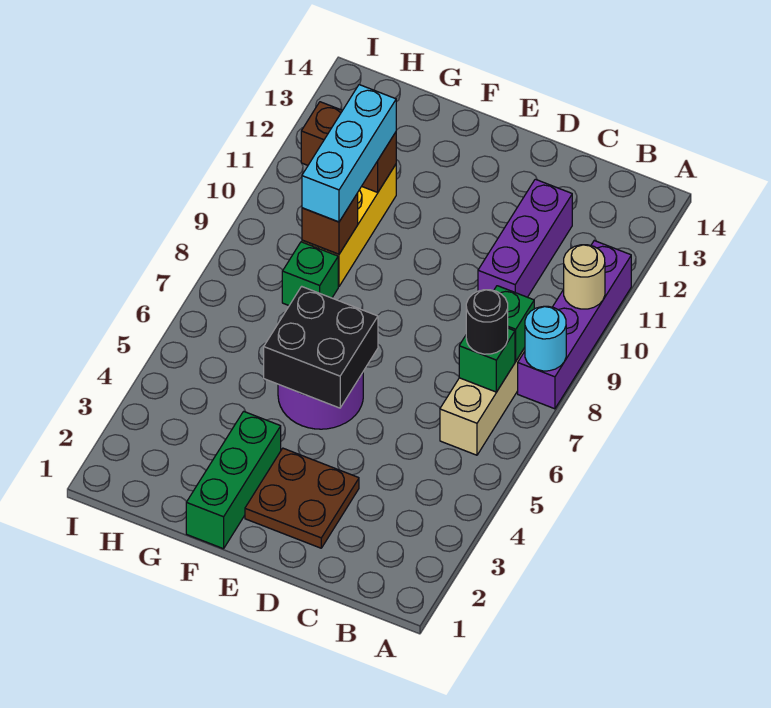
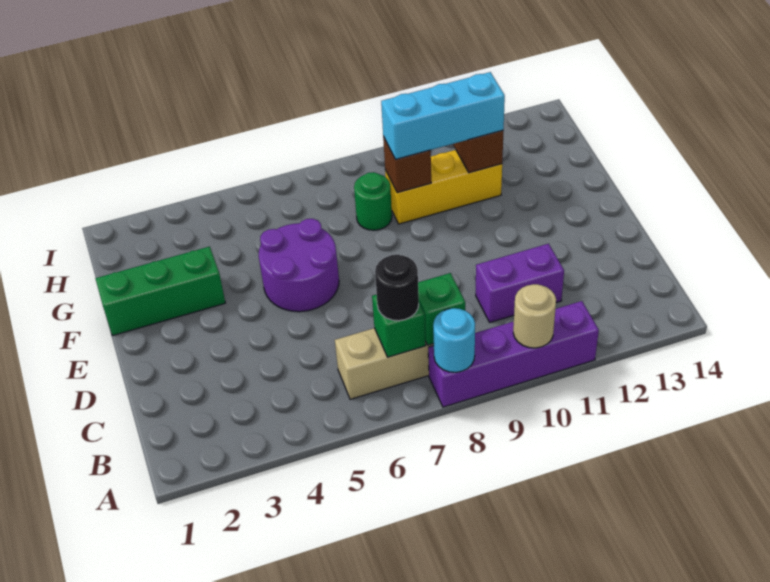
purple brick C10:C12 level 1 -> purple brick C10:C11 level 1
brown plate D2:E3 level 1 -> none
black brick E5:F6 level 2 -> none
green brick G8 level 1 -> green round brick G8 level 1

